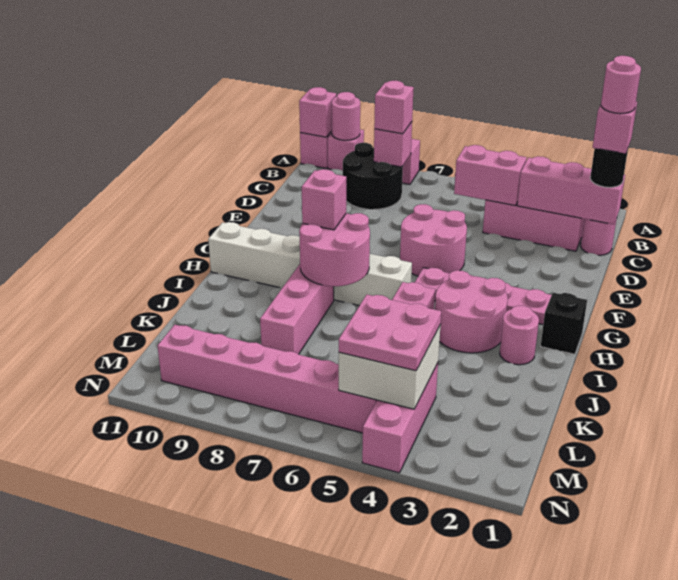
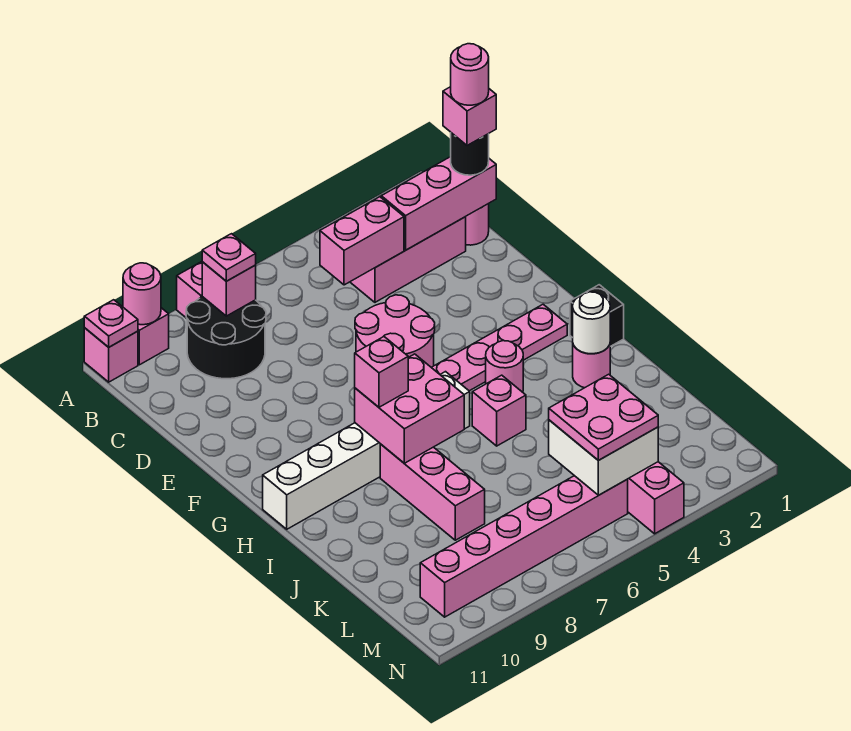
pink brick A11 level 2 -> pink plate A11 level 2
pink brick B8 level 3 -> pink plate B8 level 3
pink round brick H3:I4 level 1 -> pink round brick H4 level 1
pink round brick H7:I8 level 2 -> pink brick H7:I8 level 2
none -> white round brick I2 level 2

